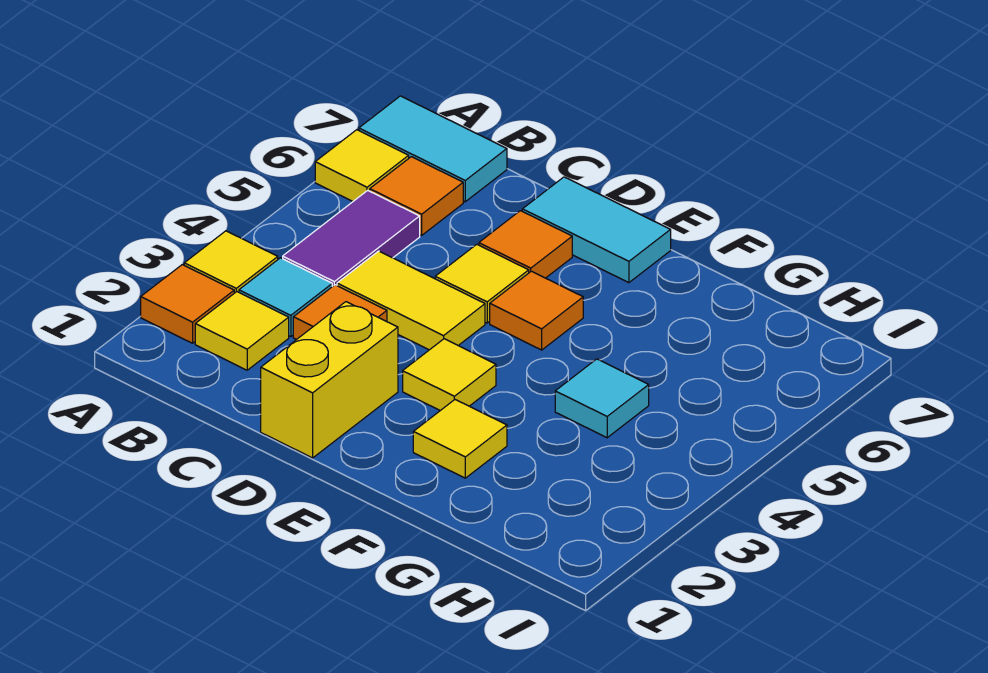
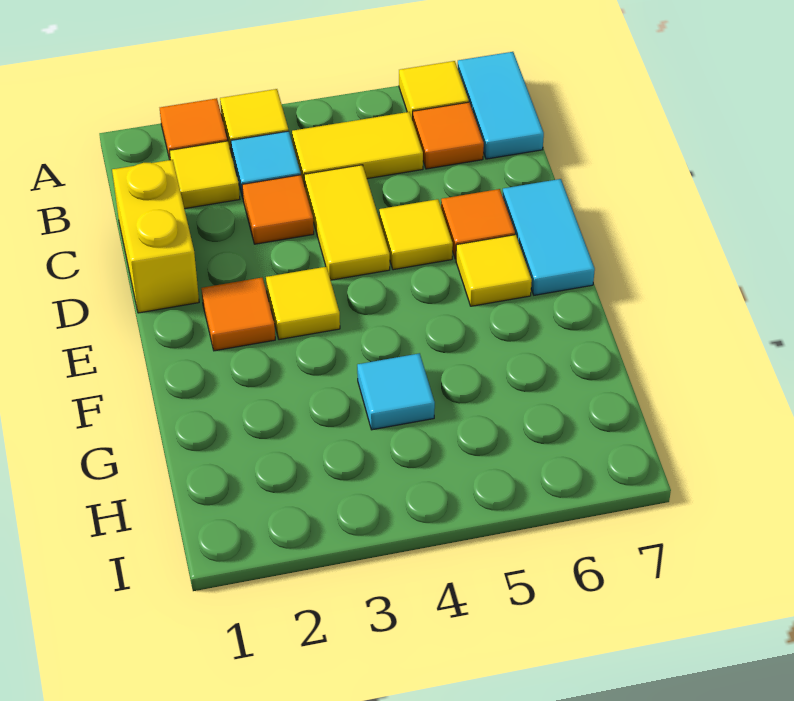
purple tile B4:B5 level 1 -> yellow tile B4:B5 level 1
yellow brick D1:D2 level 1 -> yellow brick C1:D1 level 1
orange tile E5 level 1 -> orange tile E2 level 1
yellow tile F2 level 1 -> yellow tile E6 level 1

